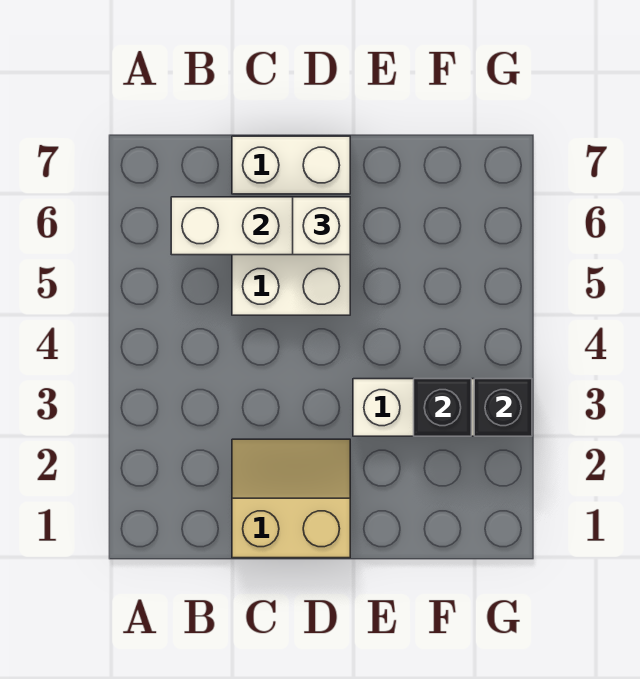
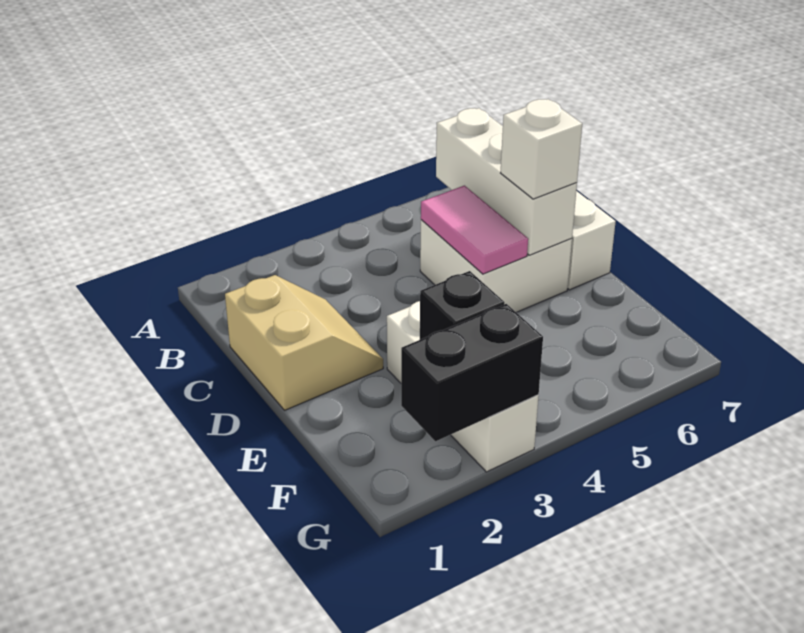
none -> pink tile C5:D5 level 2
black brick G3 level 2 -> black brick G2:G3 level 2

